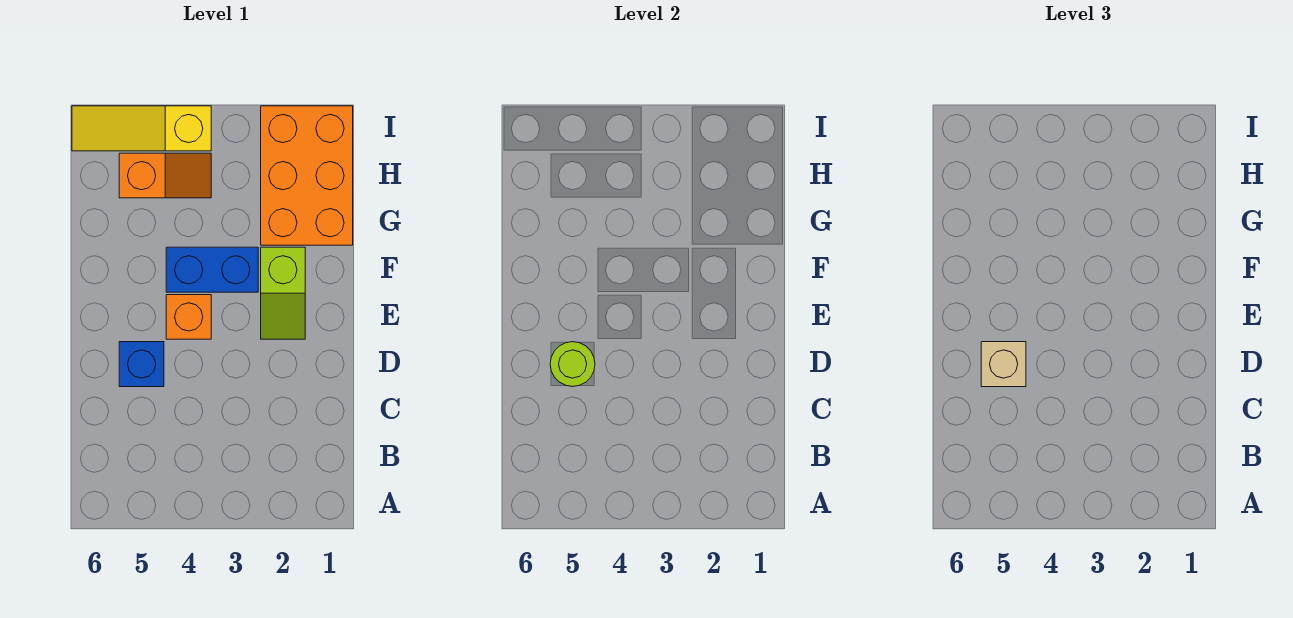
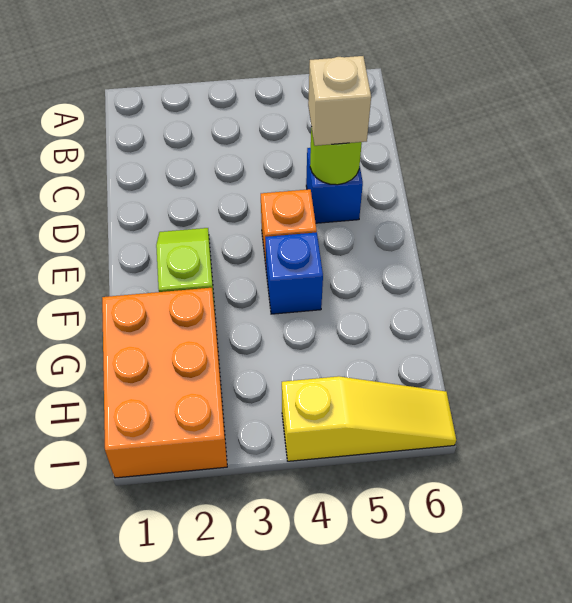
blue brick F3:F4 level 1 -> blue brick F4 level 1
orange slope H4:H5 level 1 top 5 -> none

